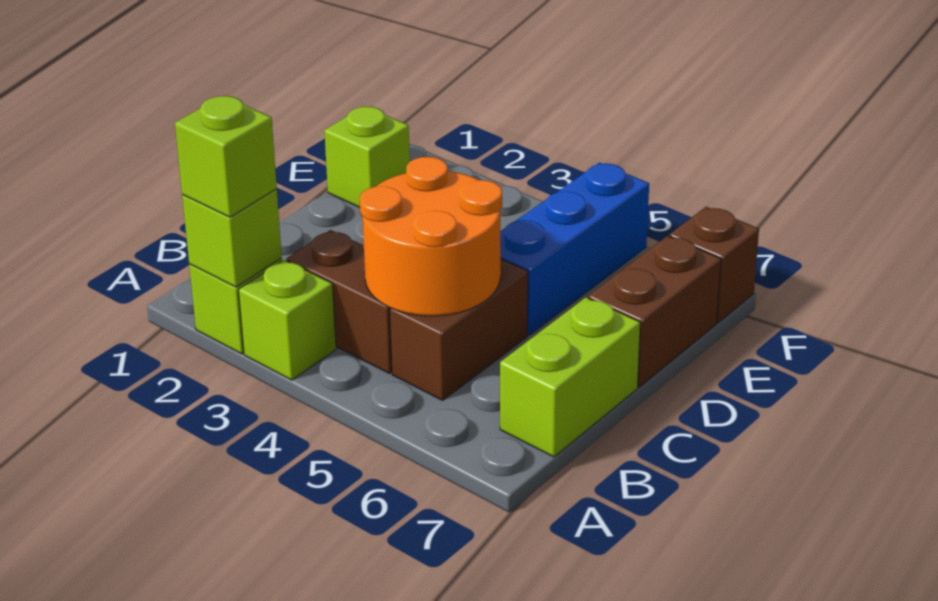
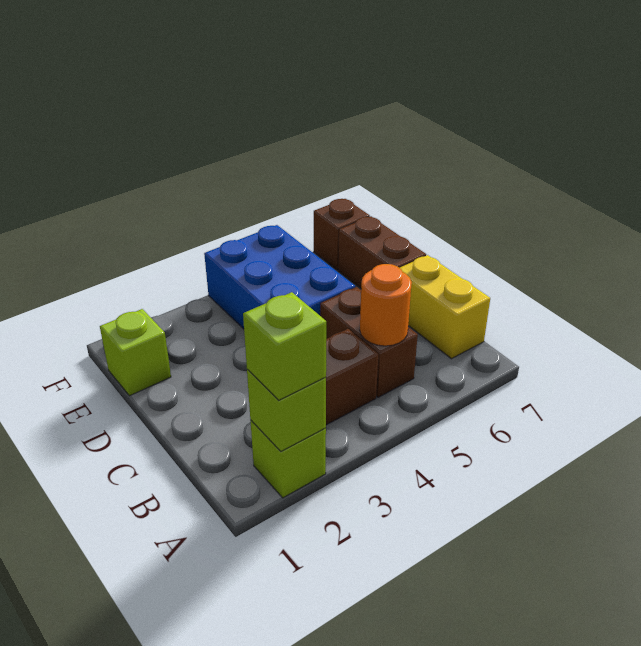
lime brick A3 level 1 -> none
orange round brick B4:C5 level 2 -> orange round brick B5 level 2
lime brick B7:C7 level 1 -> yellow brick B7:C7 level 1
blue brick D5:F5 level 1 -> blue brick D4:F5 level 1

